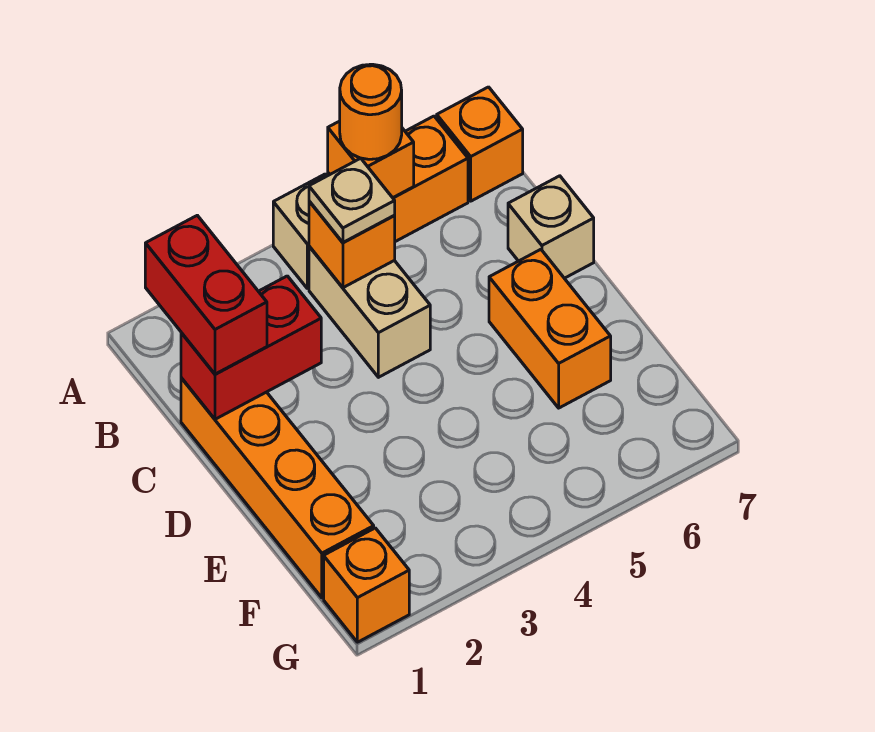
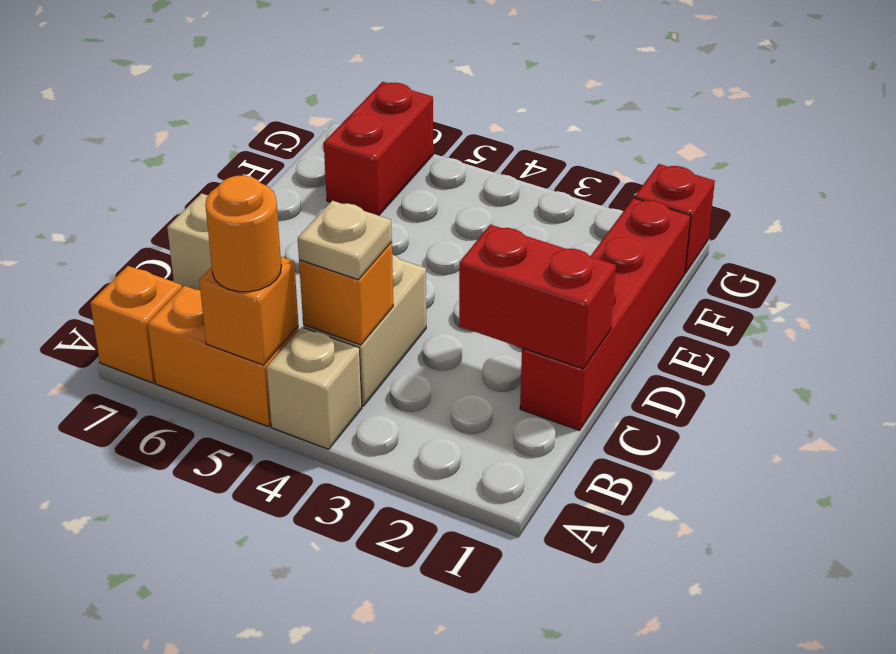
red brick B1:C1 level 3 -> red brick F6:G6 level 1
orange brick C1:F1 level 1 -> red brick C1:F1 level 1
orange brick D6:E6 level 1 -> none
orange brick G1 level 1 -> red brick G1 level 1

